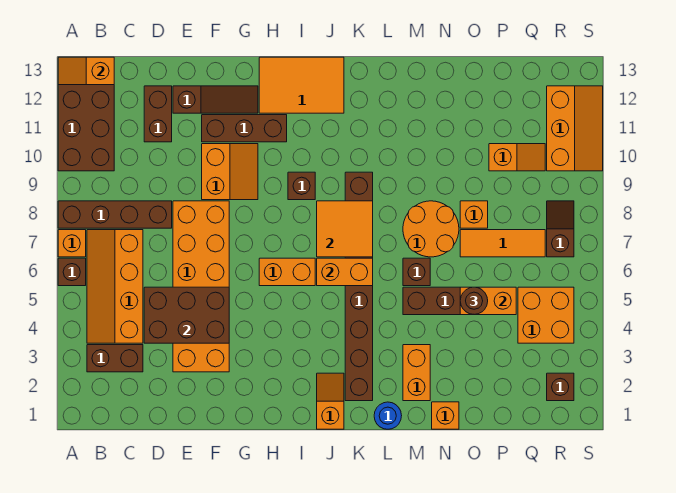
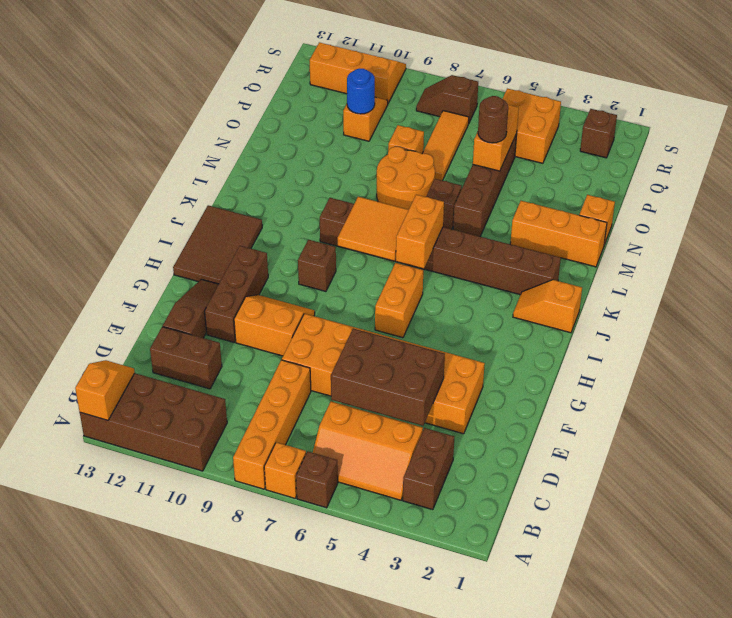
brown brick A8:D8 level 1 -> orange brick A8:D8 level 1
orange slope A13:B13 level 2 top B -> orange slope A13:B13 level 2 top A
orange slope B4:C7 level 1 top C -> orange slope B4:C6 level 1 top C
brown brick D4:F5 level 2 -> brown brick D4:E6 level 2
orange tile H12:J13 level 1 -> brown tile H12:J13 level 1
blue round brick L1 level 1 -> blue round brick P10 level 2
orange brick M2:M3 level 1 -> orange brick M1:M3 level 1

